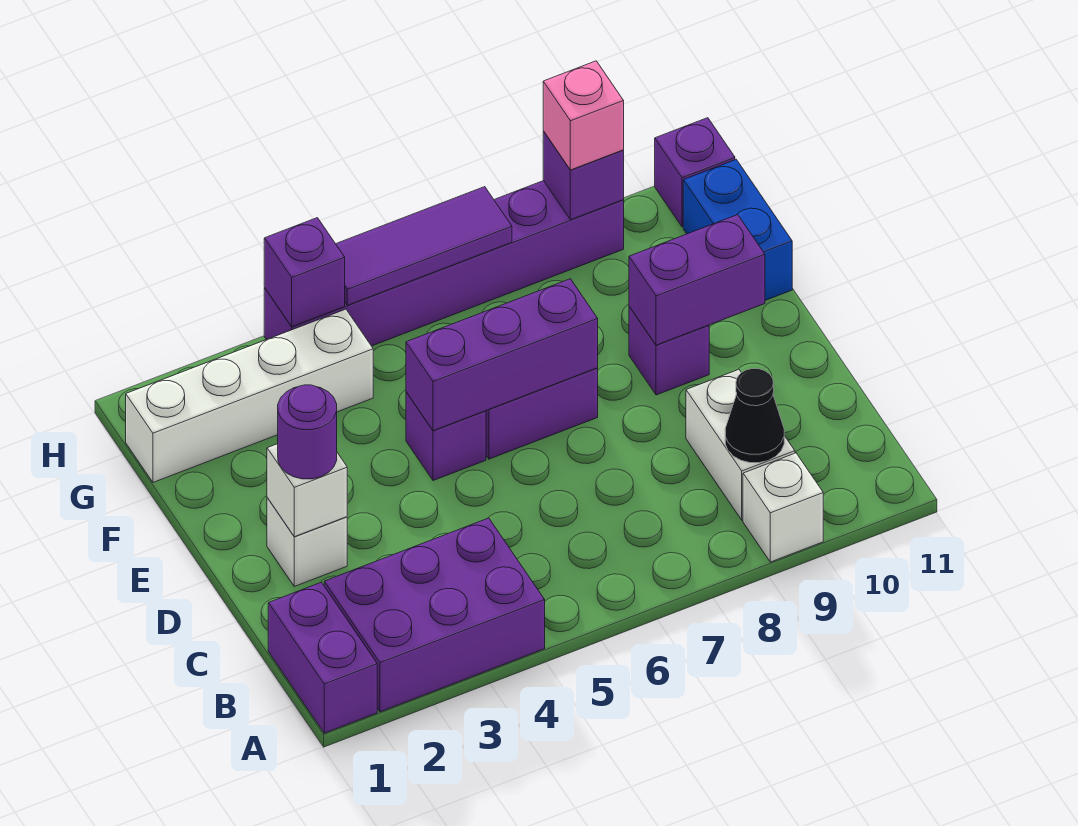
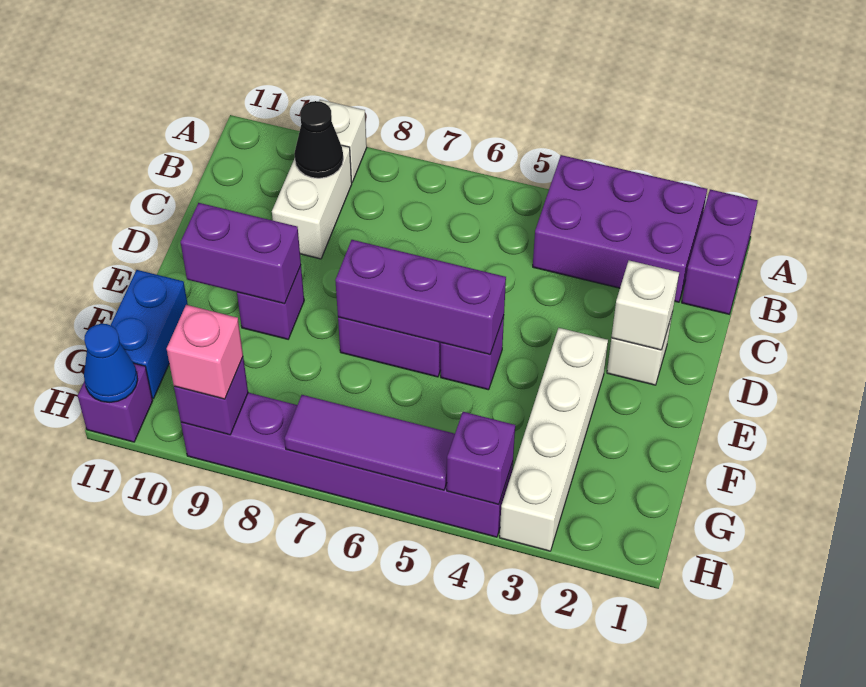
purple round brick D2 level 3 -> none
white brick G1:G4 level 1 -> white brick E3:H3 level 1
none -> blue cone H11 level 2

